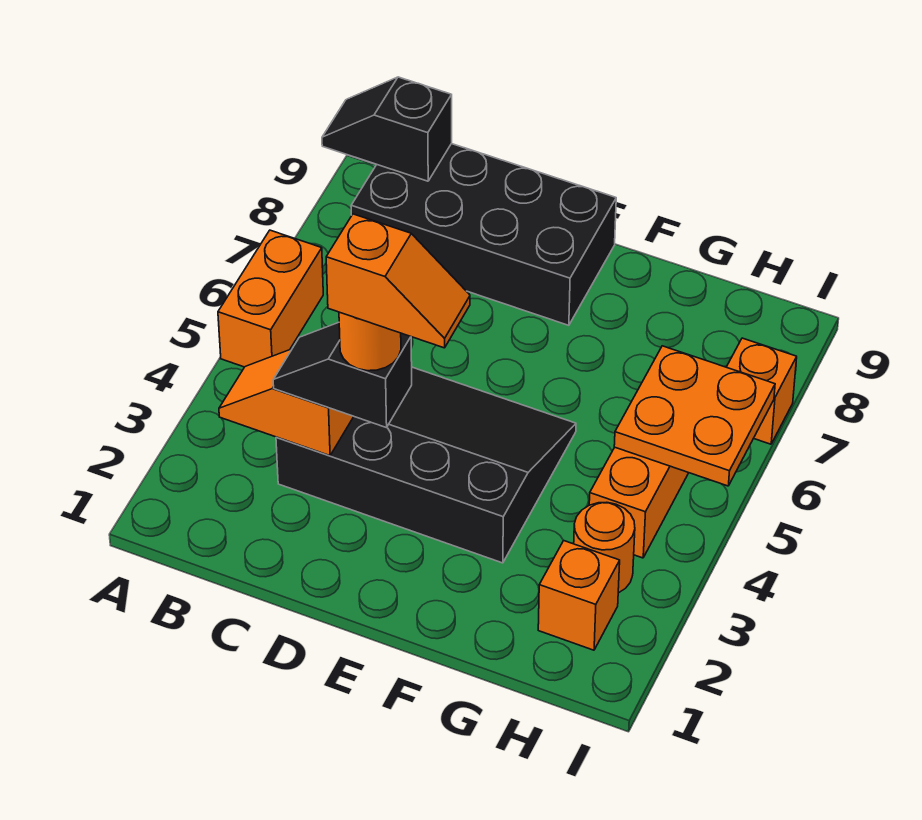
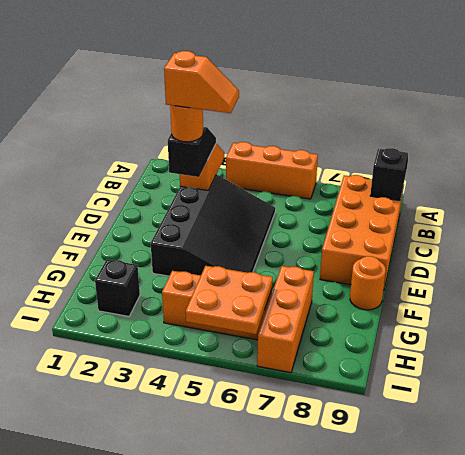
orange brick A5:A6 level 1 -> orange brick A4:A6 level 1
black brick B8:E9 level 1 -> orange brick B8:E9 level 1
orange slope D3:E3 level 5 top D -> orange slope D3:D4 level 5 top 3
orange brick H2 level 1 -> black brick H2 level 1
orange round brick H3 level 1 -> orange round brick F9 level 1
orange brick I7 level 1 -> orange brick G7:I7 level 1

